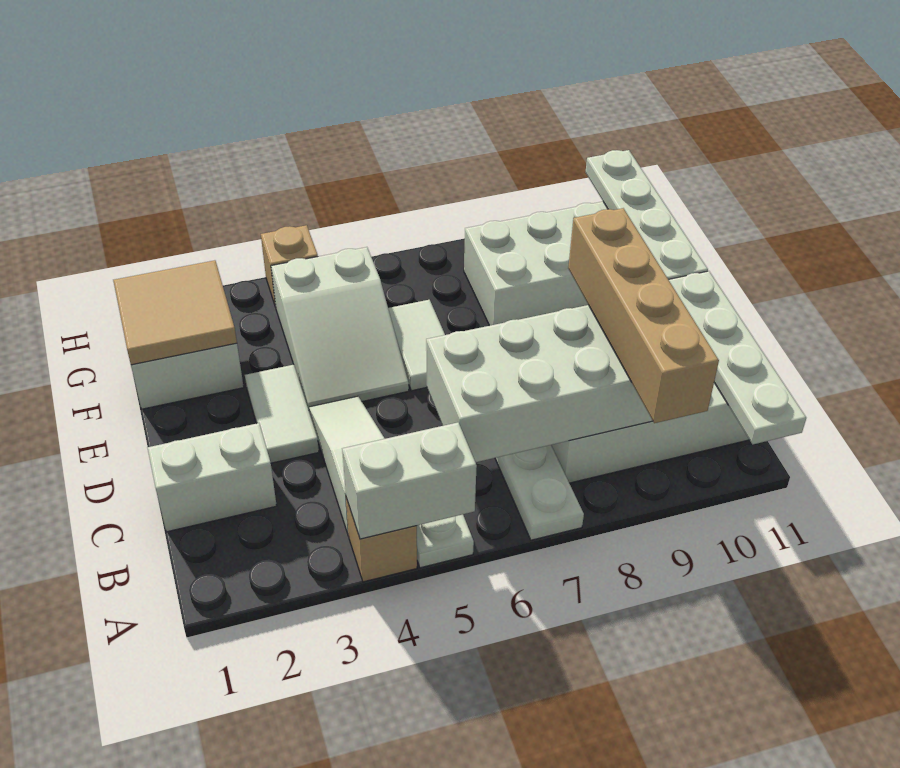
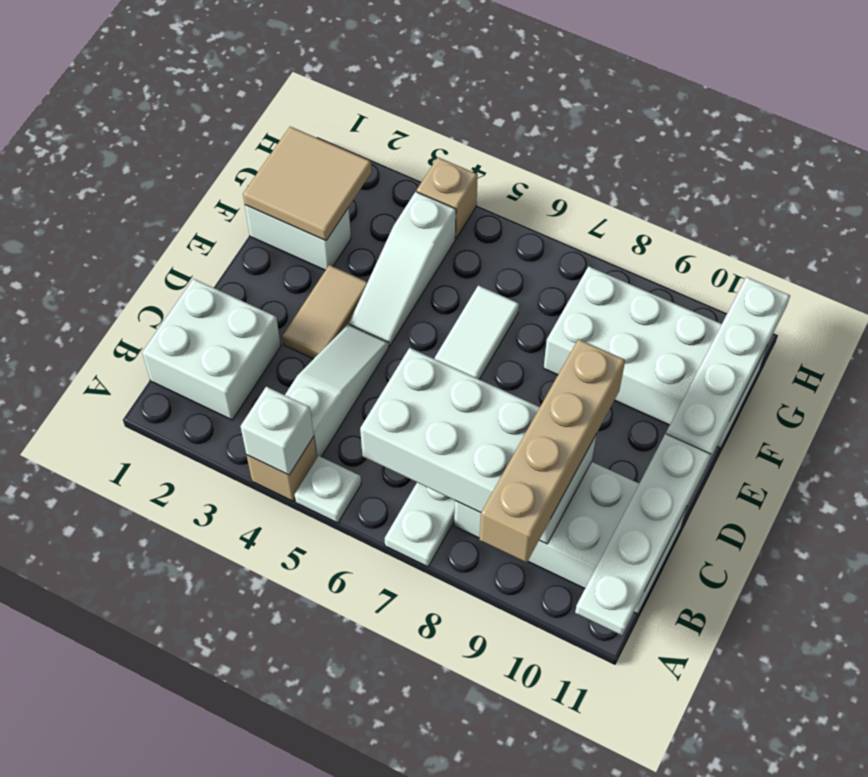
white brick A4:A5 level 2 -> white brick A4 level 2
white brick C1:C2 level 1 -> white brick B1:C2 level 1
white tile D3:E3 level 1 -> tan tile D3:E3 level 1
white slope E4:G5 level 1 top G -> white slope E4:G4 level 1 top G

